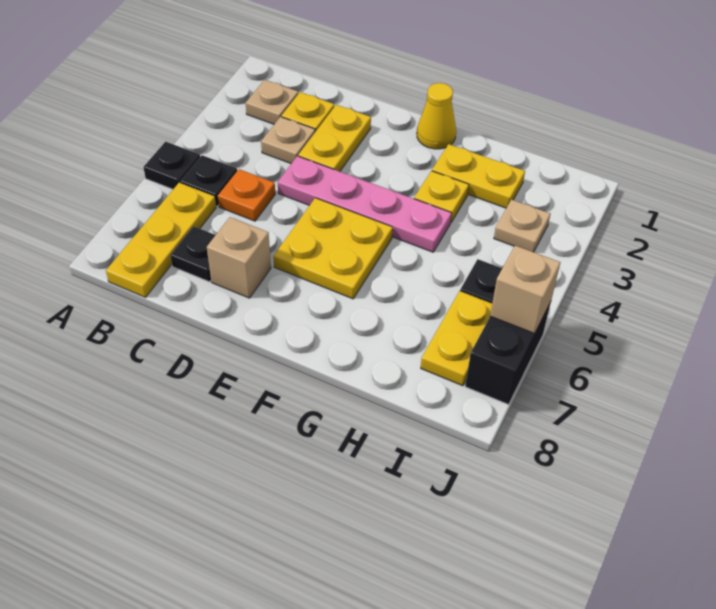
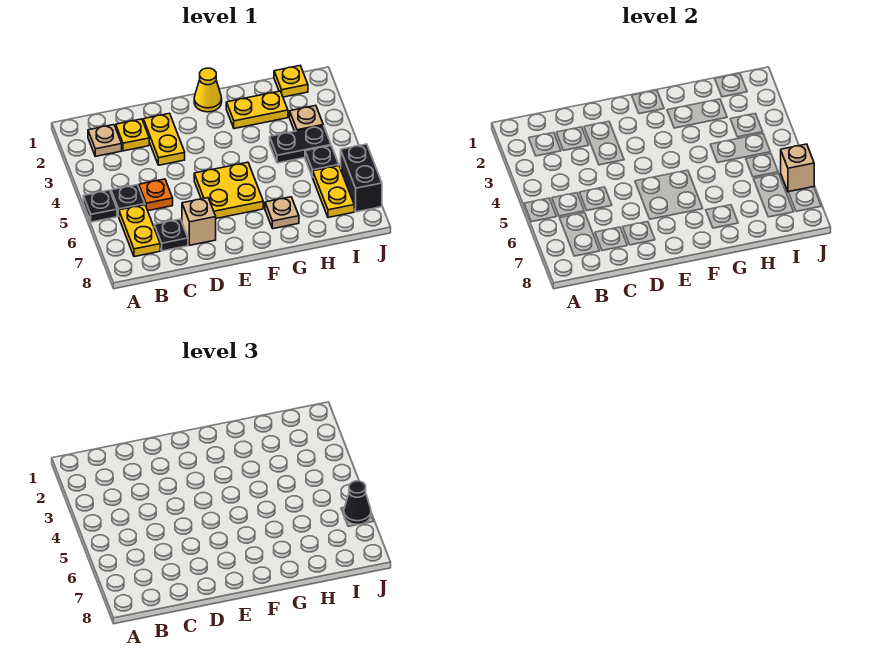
yellow plate B6:B8 level 1 -> yellow plate B6:B7 level 1
tan plate C3 level 1 -> tan plate G7 level 1
pink plate D4:G4 level 1 -> none
yellow plate G3 level 1 -> yellow plate I1 level 1
none -> black plate H4:I4 level 1
none -> black cone J6 level 3

